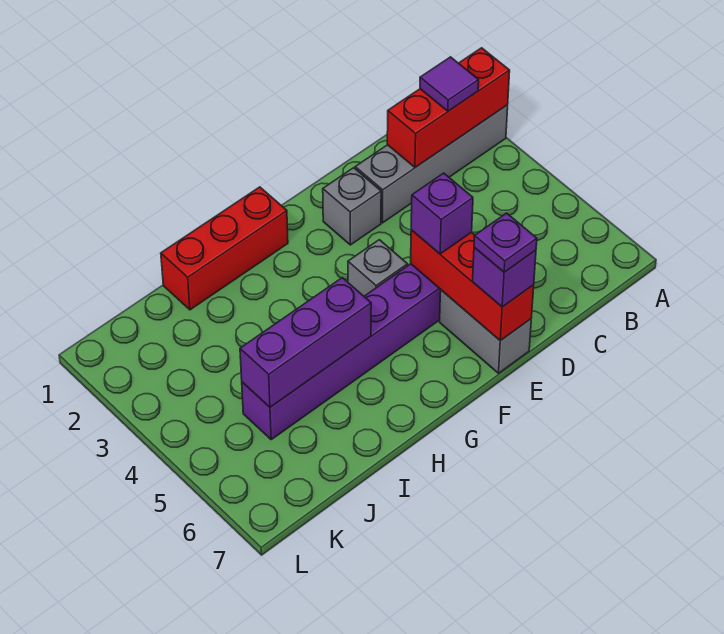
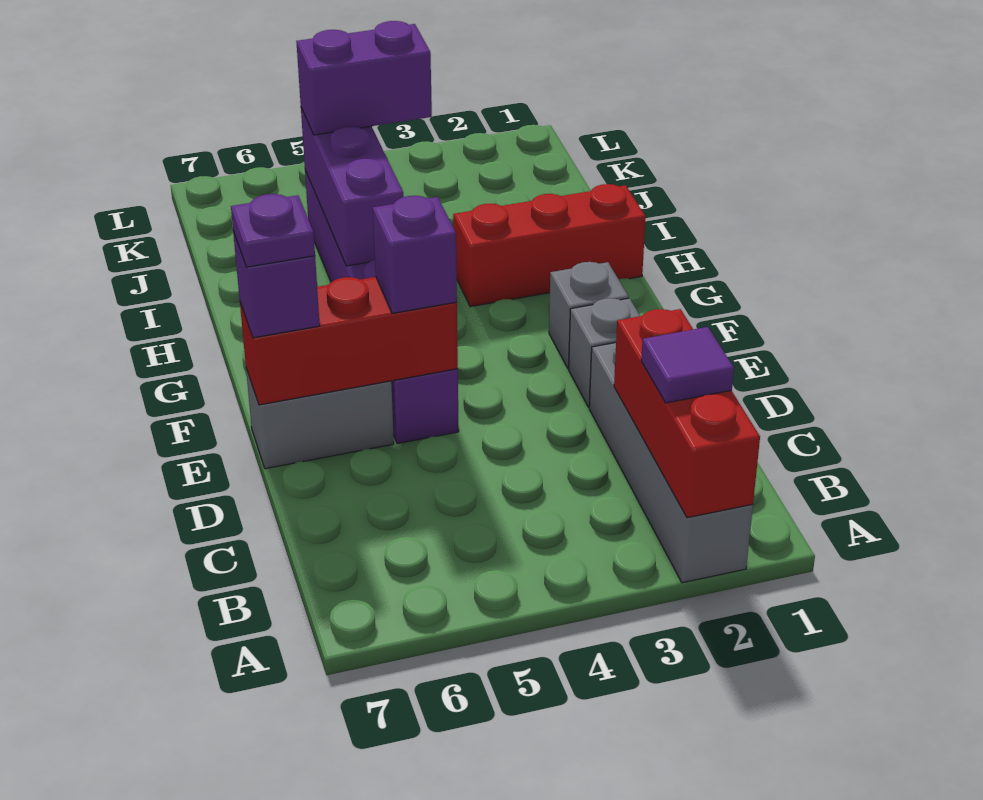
grey brick F4 level 1 -> grey brick F2 level 1
red brick G1:I1 level 1 -> red brick H1:H3 level 1
none -> purple brick J4:J5 level 3

